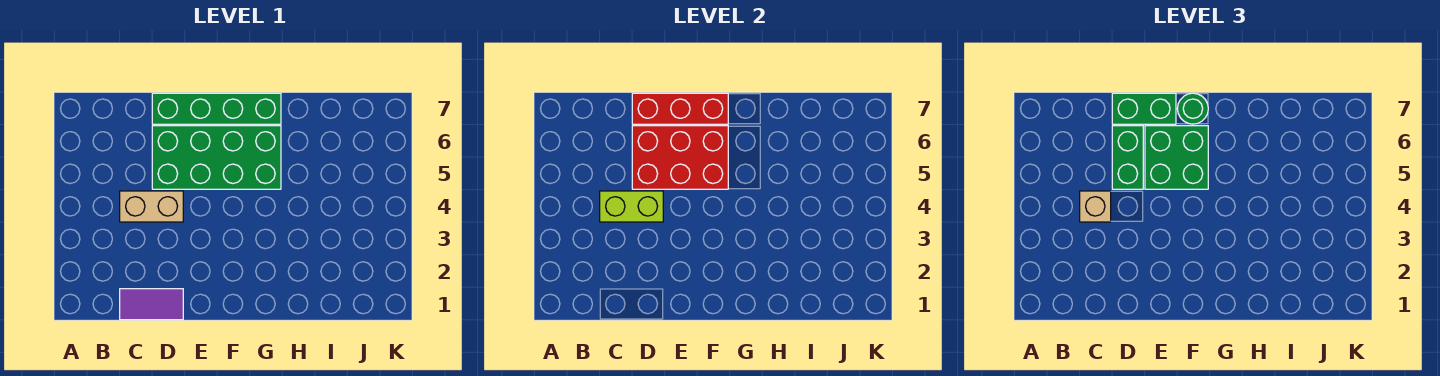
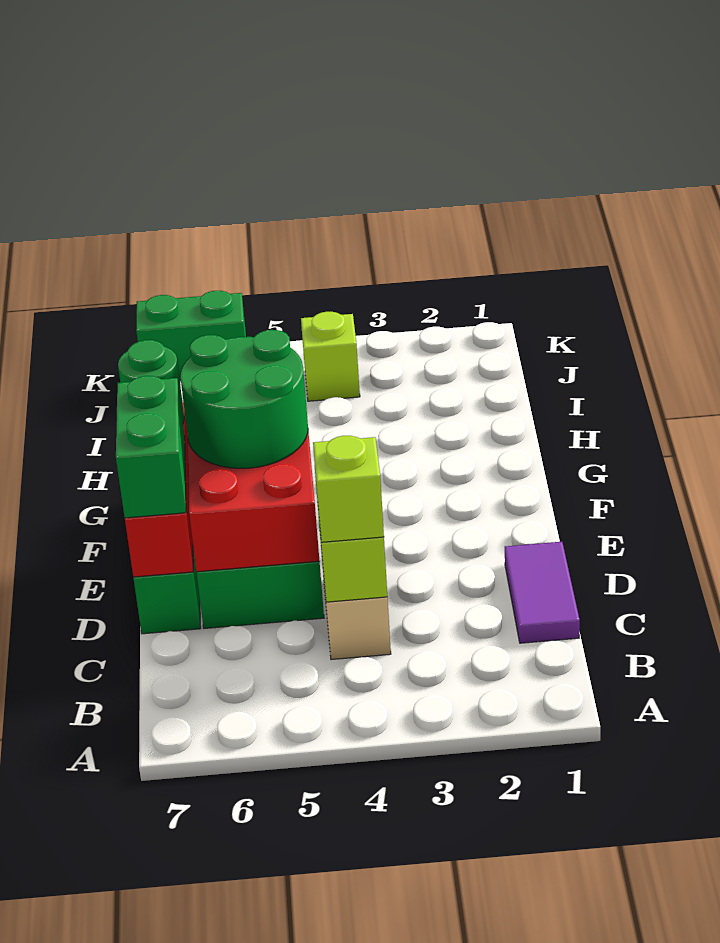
tan brick C4 level 3 -> lime brick C4 level 3
green brick D5:D6 level 3 -> green brick K6:K7 level 1
green brick E5:F6 level 3 -> green round brick E5:F6 level 3
none -> lime brick J4 level 1

